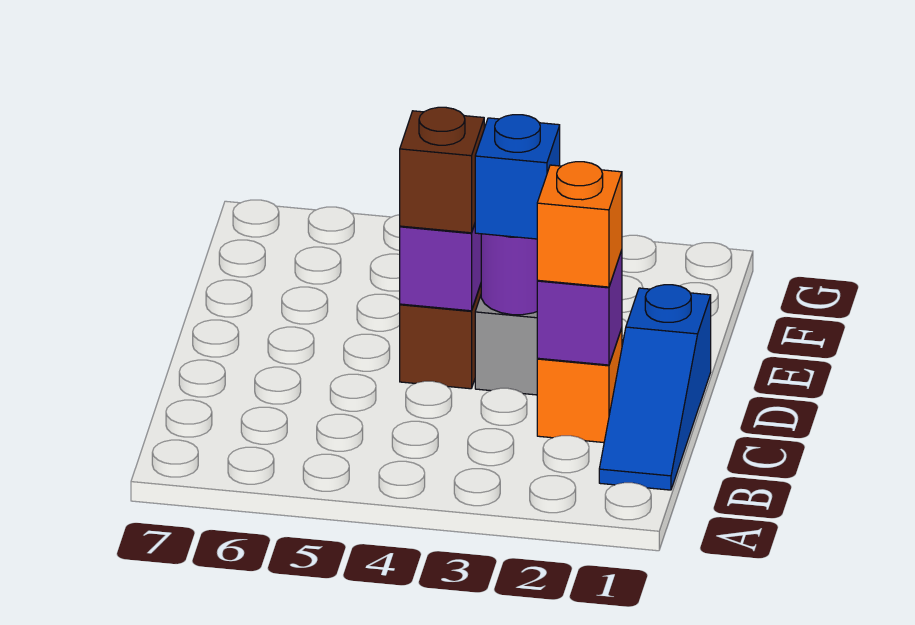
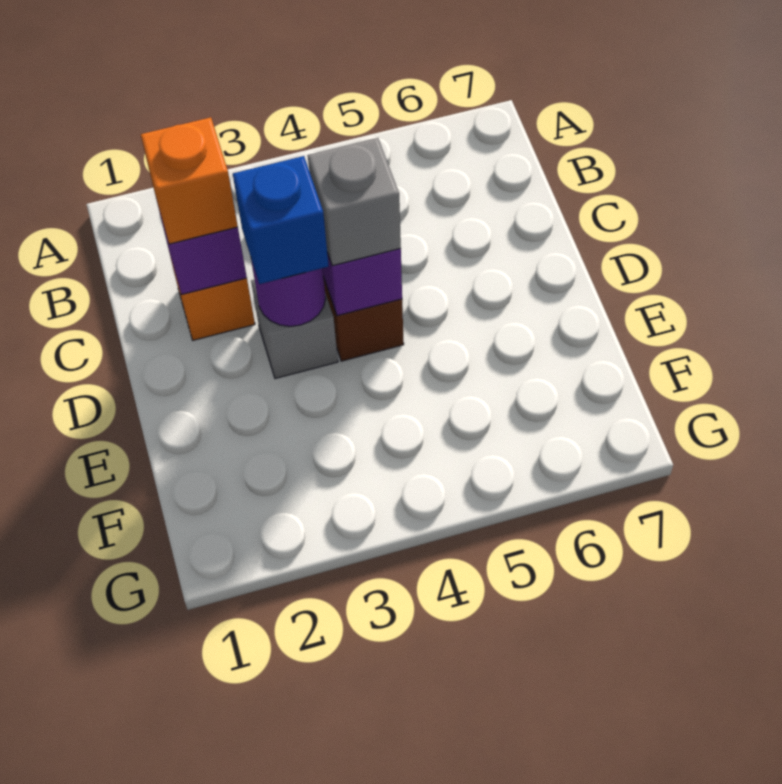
blue slope B1:D1 level 1 top D -> none
brown brick D4 level 3 -> grey brick D4 level 3

